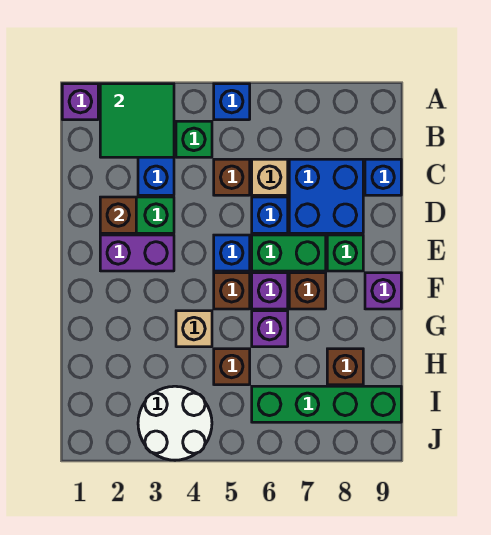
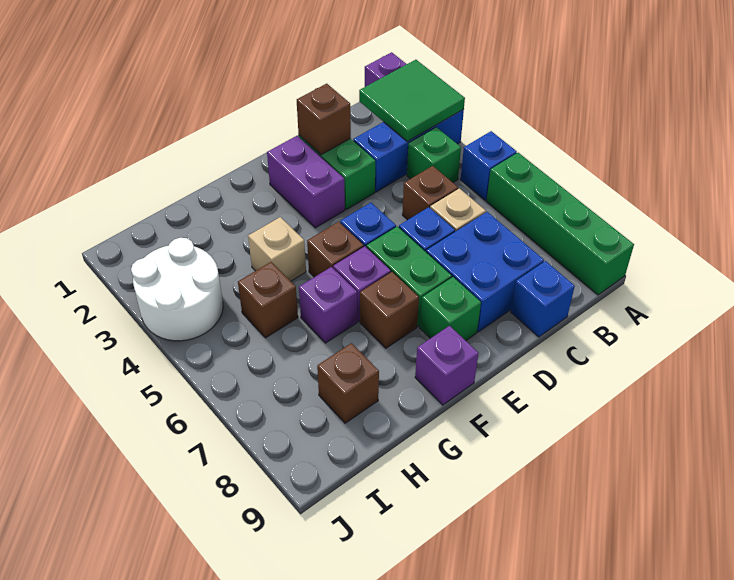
green brick I6:I9 level 1 -> green brick A6:A9 level 1

